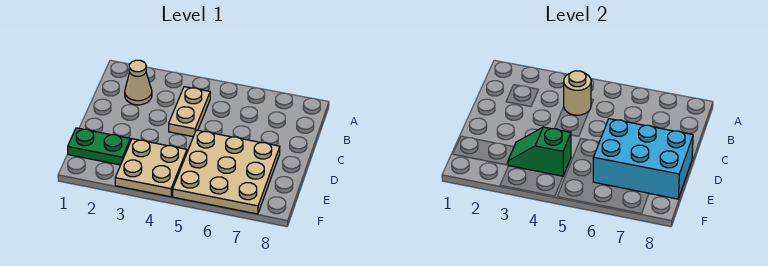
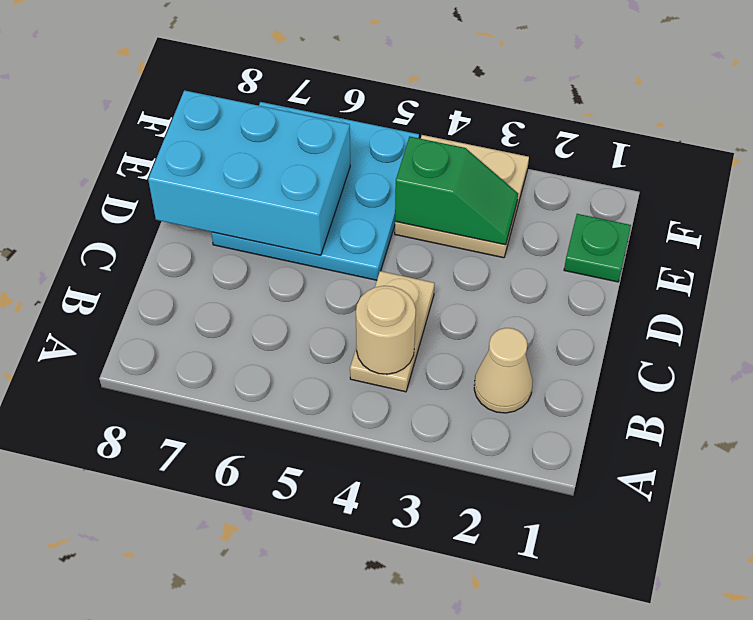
tan plate D5:F7 level 1 -> cyan plate D5:F7 level 1
green plate E1:E2 level 1 -> green plate E1 level 1

